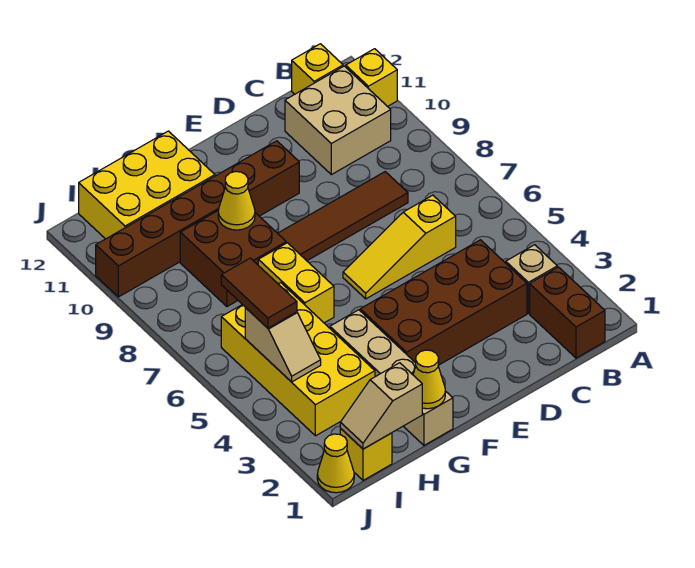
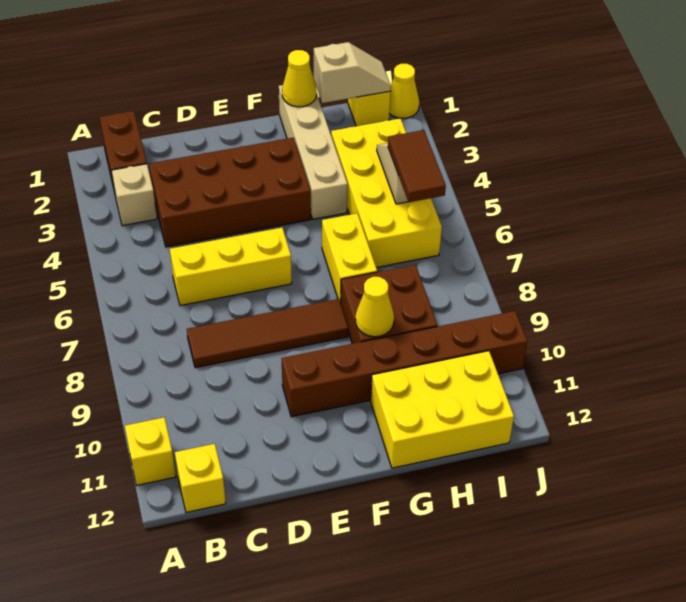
tan brick B10:C11 level 1 -> none
yellow slope C6:E6 level 1 top C -> yellow brick C6:E6 level 1

